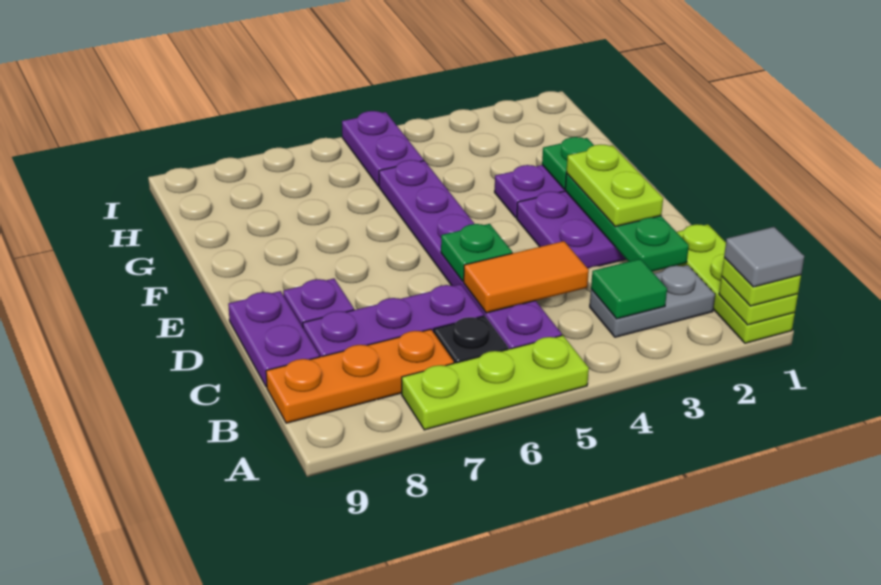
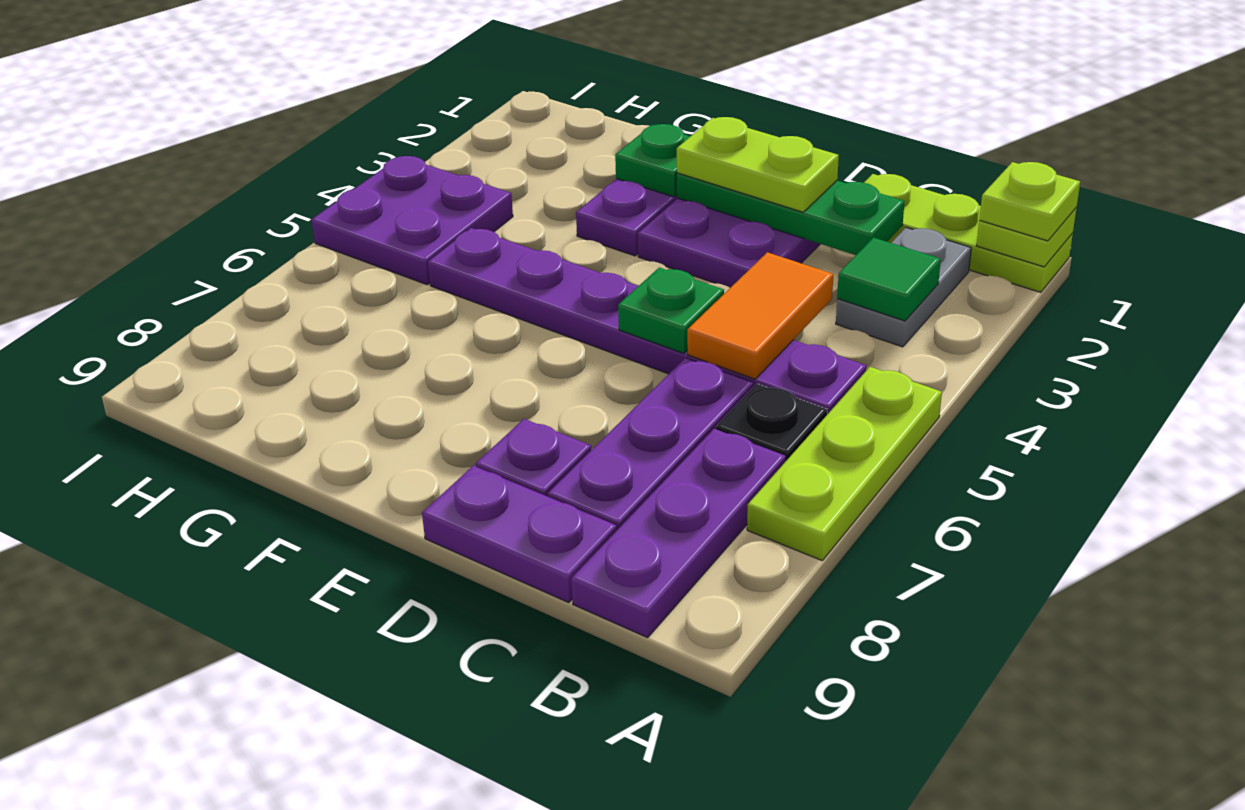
grey tile A1 level 4 -> none
orange plate B7:B9 level 1 -> purple plate B7:B9 level 1
purple plate H5:I5 level 1 -> purple plate H4:I5 level 1

